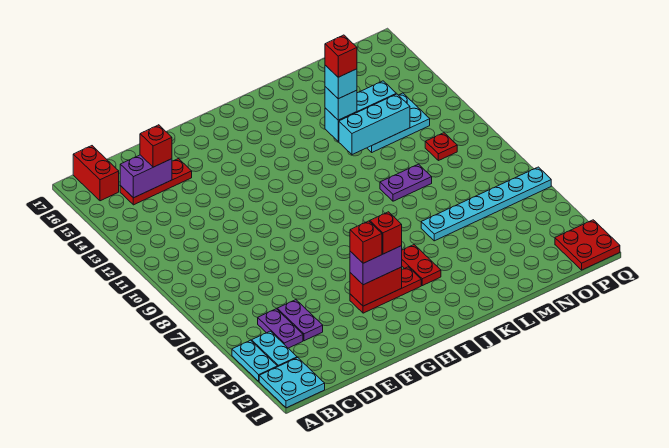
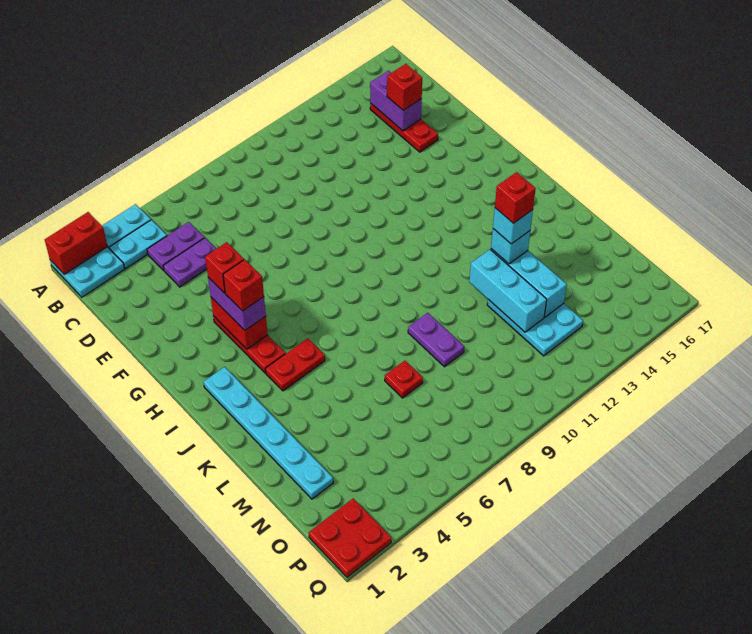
red brick B16:B17 level 1 -> red brick A1:A2 level 2
cyan plate L6:Q6 level 1 -> cyan plate I2:N2 level 1
red plate O10 level 1 -> red plate M7 level 1

